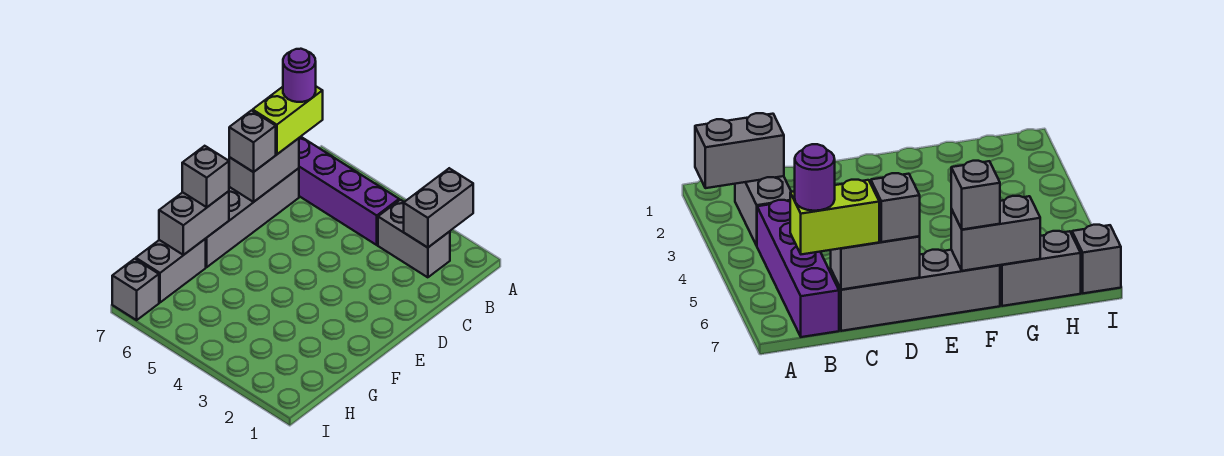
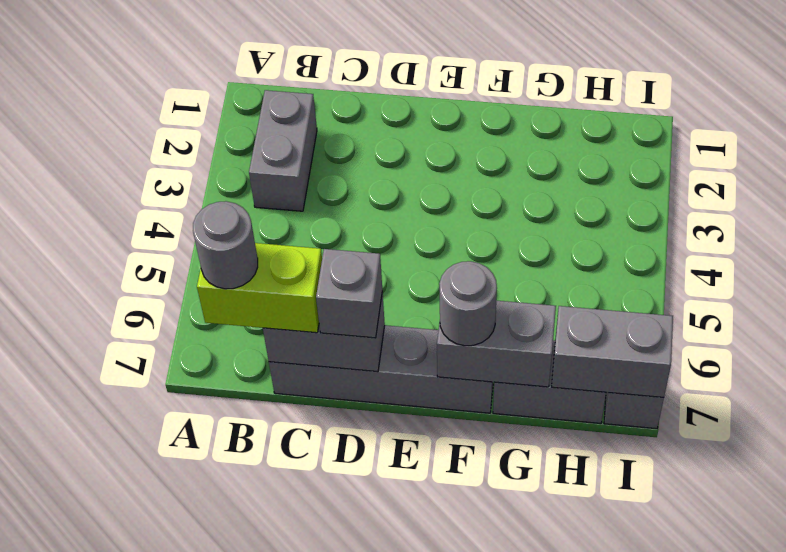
grey brick A2:B2 level 2 -> grey brick H7:I7 level 2
purple brick B4:B7 level 1 -> none
purple round brick B7 level 4 -> grey round brick B7 level 4
grey brick F7 level 3 -> grey round brick F7 level 3

